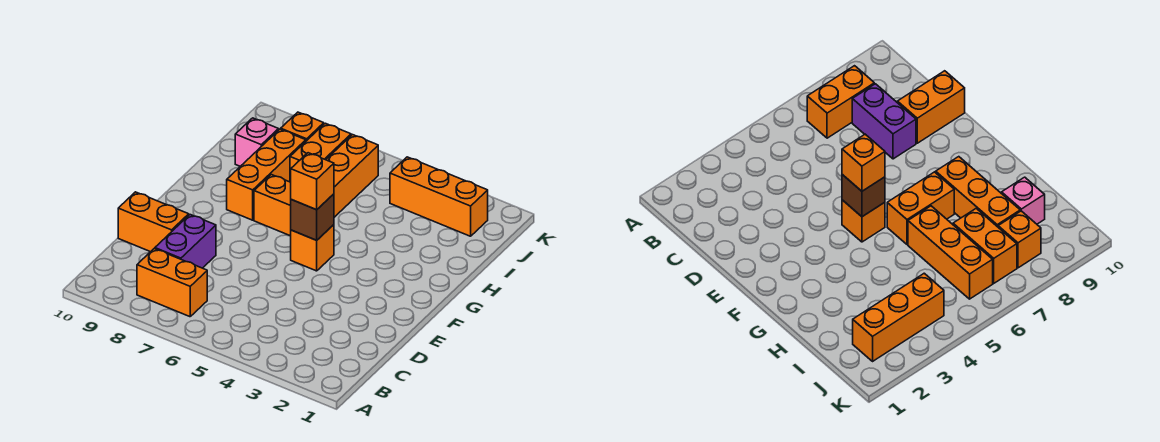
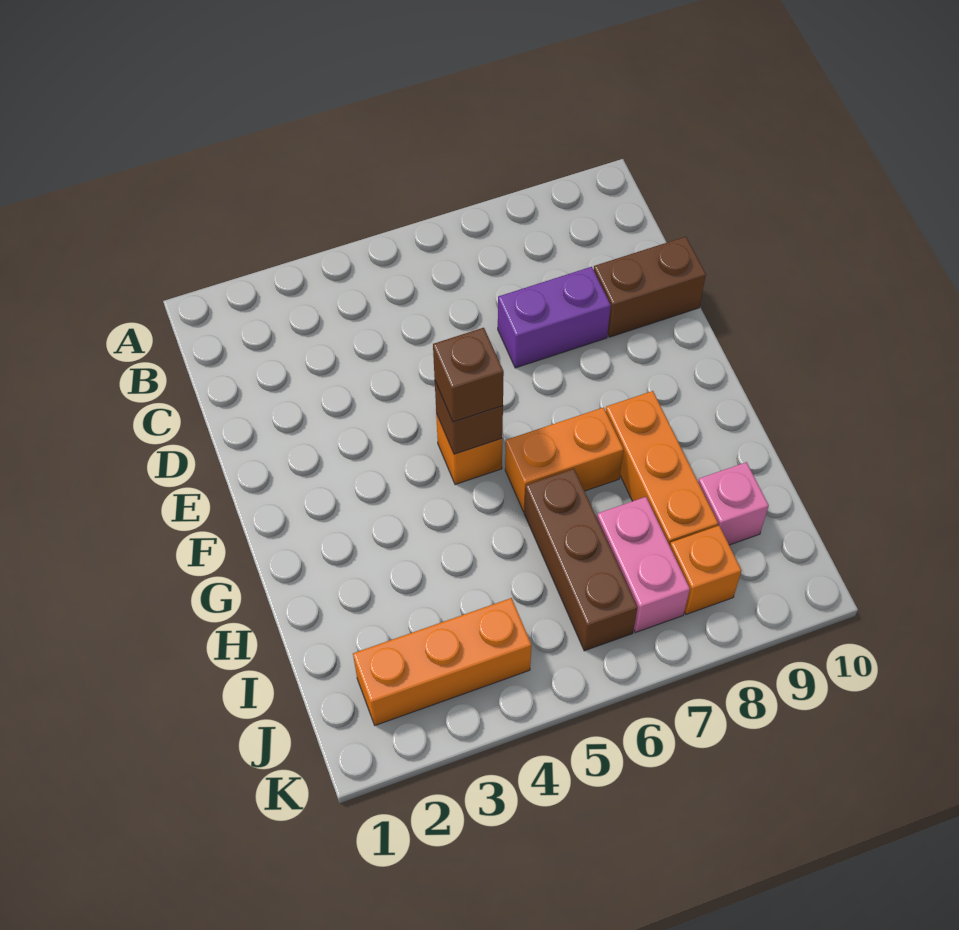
orange brick B7:B8 level 1 -> none
purple brick C8:D8 level 1 -> purple brick D7:D8 level 1
orange brick D9:D10 level 1 -> brown brick D9:D10 level 1
orange brick F5 level 3 -> brown brick F5 level 3
orange brick H6:J6 level 1 -> brown brick H6:J6 level 1
orange brick I7:J7 level 1 -> pink brick I7:J7 level 1

